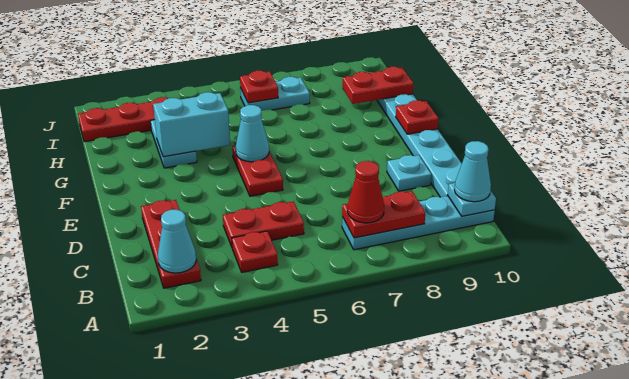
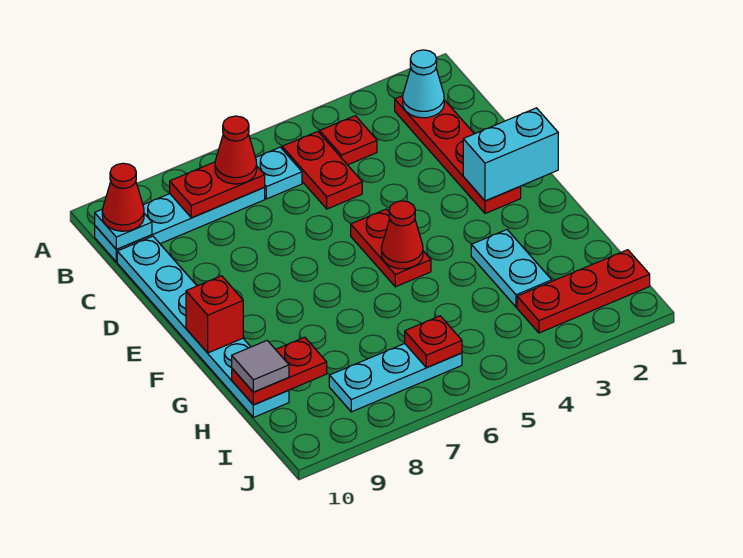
red plate B2:D2 level 1 -> red plate B2:E2 level 1
cyan cone B10 level 3 -> red cone B10 level 3
red plate C4:C5 level 1 -> red plate B5:C5 level 1
cyan plate D9 level 1 -> cyan plate B6 level 1
cyan cone F5 level 2 -> red cone F5 level 2
red plate F10 level 2 -> red brick F10 level 2
cyan brick G3:G4 level 2 -> cyan brick E1:E2 level 2
none -> grey tile H10 level 3
cyan plate I6:I7 level 1 -> cyan plate I6:I8 level 1

